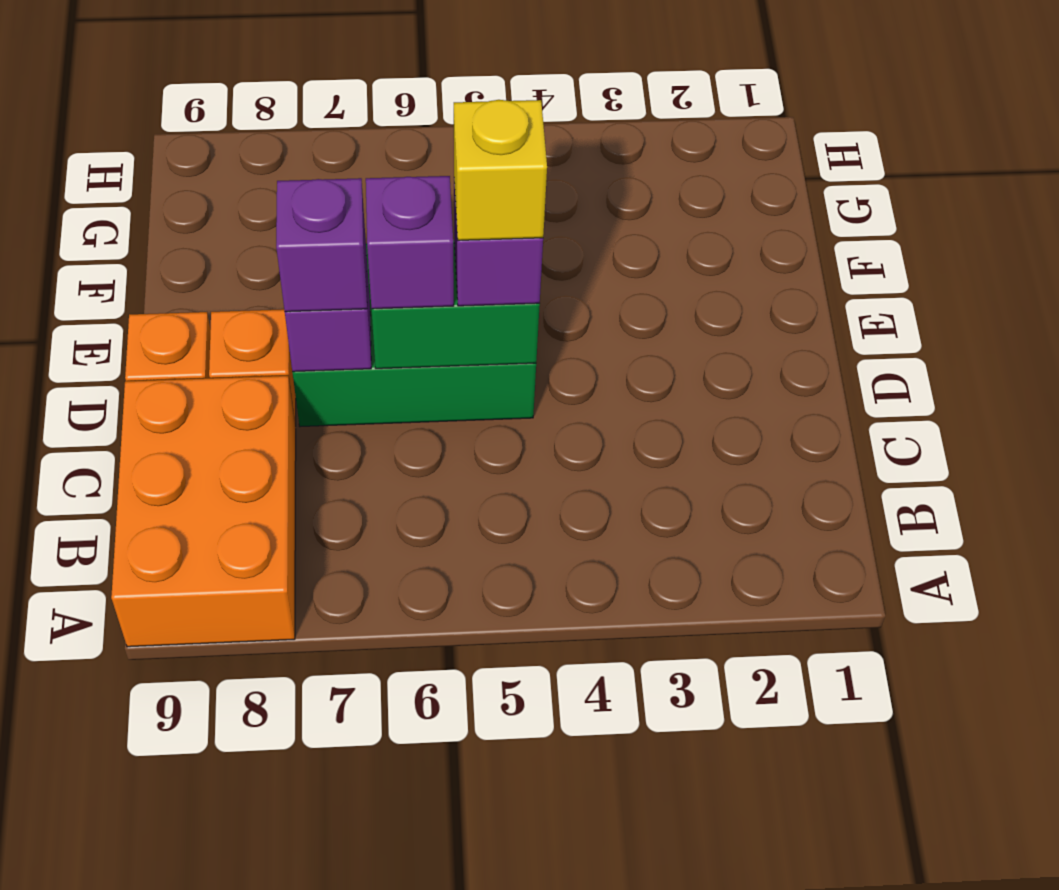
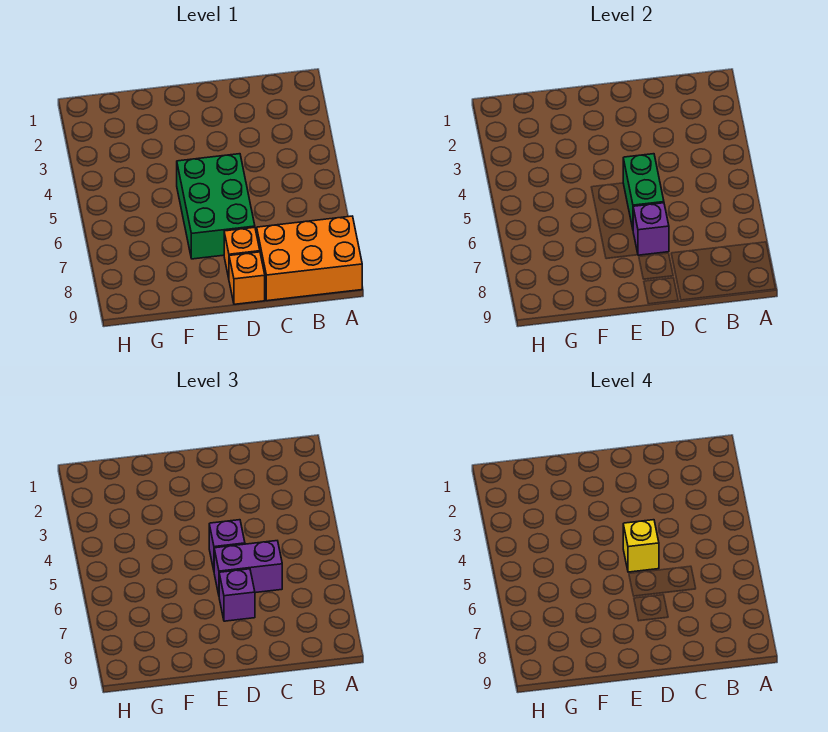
purple brick D6 level 3 -> purple brick C6:D6 level 3

